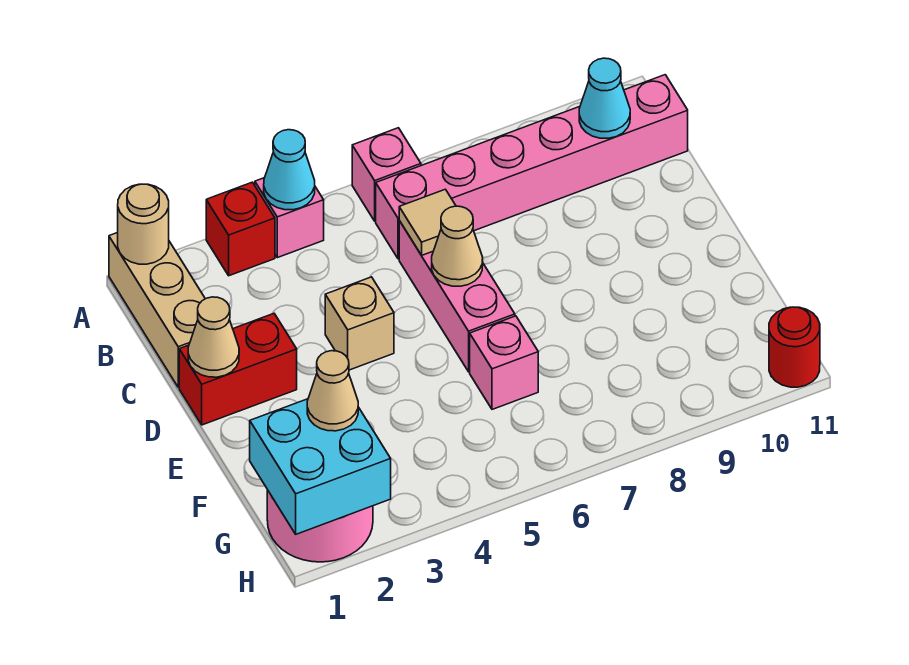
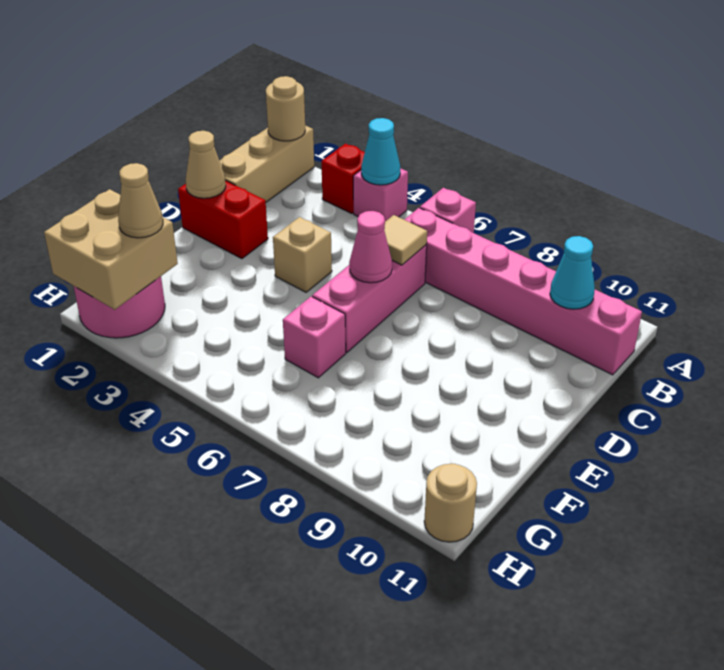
tan cone D6 level 2 -> pink cone D6 level 2
cyan brick G1:H2 level 2 -> tan brick G1:H2 level 2
red round brick H11 level 1 -> tan round brick H11 level 1

